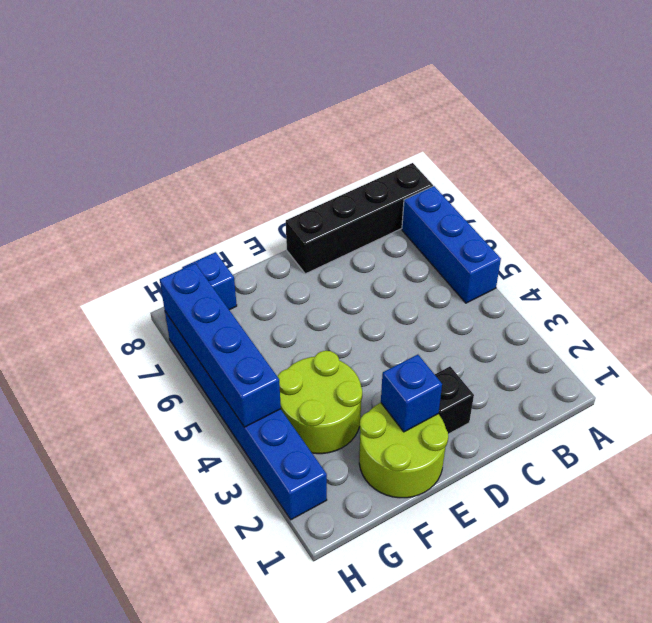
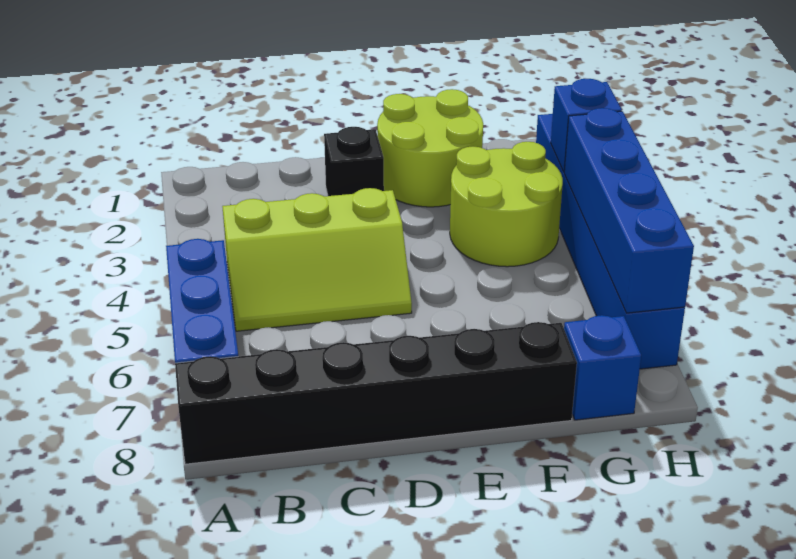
black brick A8:D8 level 1 -> black brick A8:F8 level 1
none -> lime slope B4:D5 level 1 top 4
blue brick E2 level 2 -> blue brick H3 level 2

